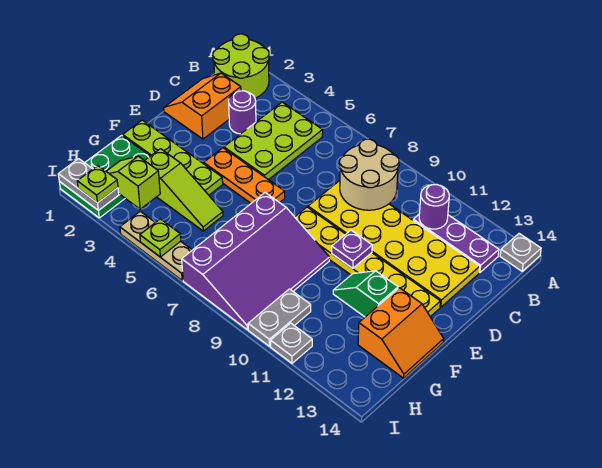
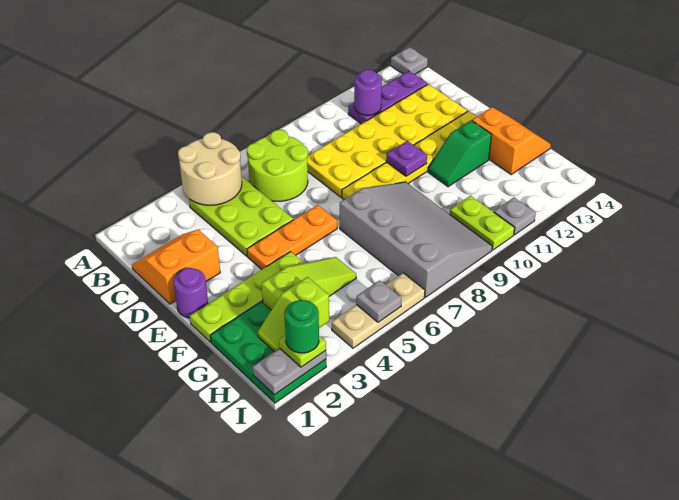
lime round brick A1:B2 level 1 -> lime round brick B6:C7 level 1
tan round brick B8:C9 level 2 -> tan round brick A4:B5 level 2
orange slope C1:D2 level 1 top 2 -> orange slope C1:D2 level 1 top D
purple round brick C3 level 1 -> purple round brick E1 level 1
purple slope F7:I9 level 1 top 7 -> grey slope F7:I9 level 1 top 7
grey plate H10:I10 level 1 -> lime plate H10:I10 level 1
none -> green round brick I2 level 4
lime plate I5 level 2 -> grey plate I5 level 2

